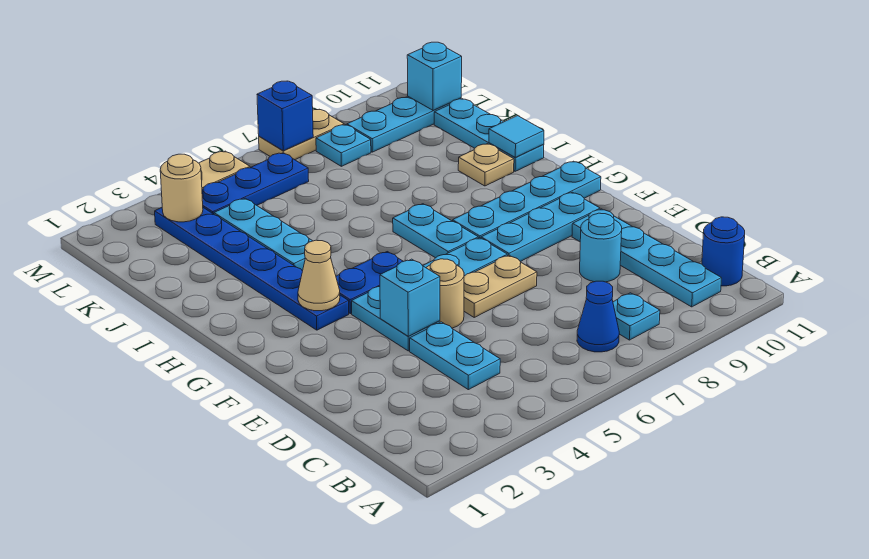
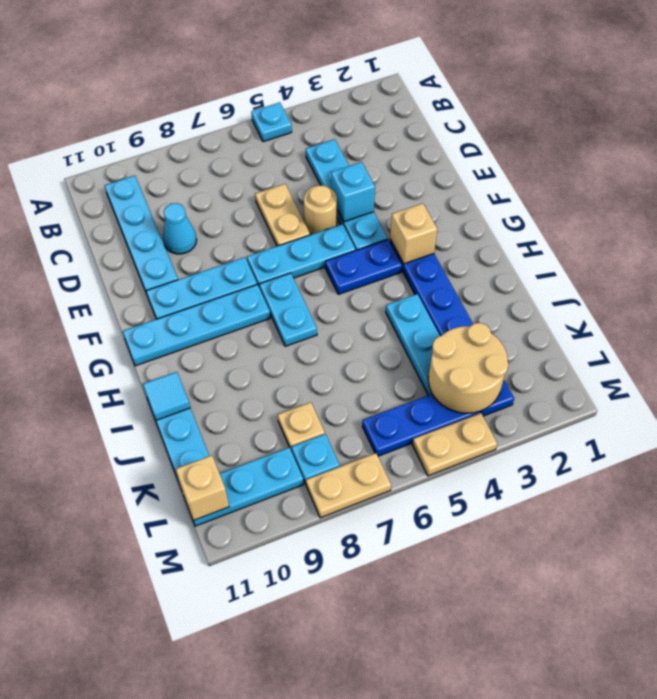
blue cone B7 level 1 -> none
cyan plate B8 level 1 -> cyan plate A5 level 1
blue round brick B11 level 1 -> none
cyan round brick D9 level 1 -> cyan cone D9 level 1
tan plate E6:E7 level 1 -> tan plate D6:E6 level 1
tan cone G3 level 2 -> tan brick G3 level 2
tan plate I10 level 1 -> tan plate K8 level 1
tan round brick L3 level 2 -> tan round brick K3:L4 level 2
cyan brick L11 level 2 -> tan brick L11 level 2
blue brick M7 level 2 -> none

